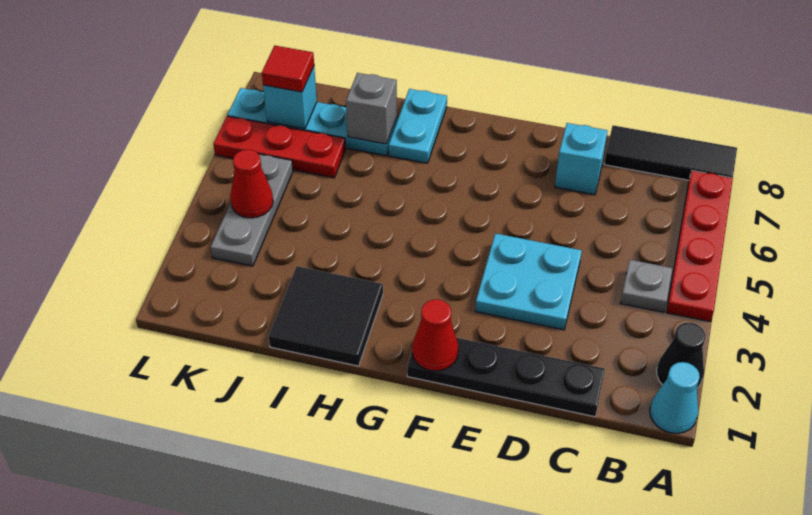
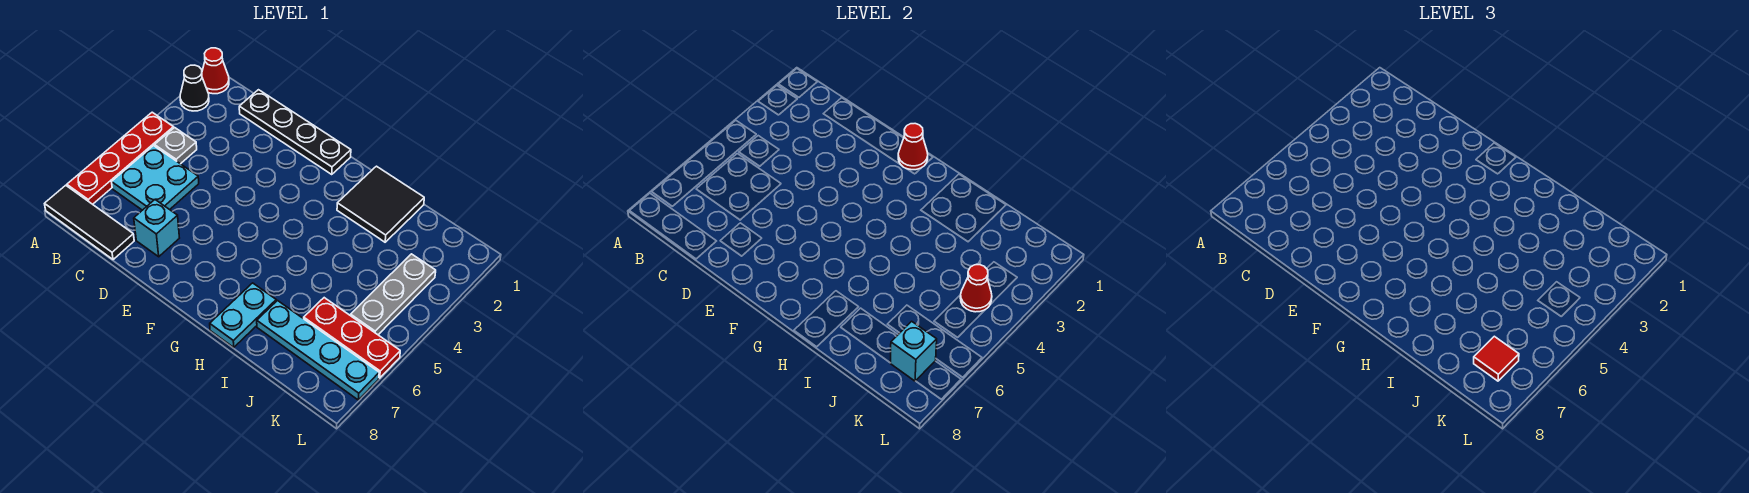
cyan cone A1 level 1 -> red cone A1 level 1
cyan plate D3:E4 level 1 -> cyan plate B5:C6 level 1
grey brick I7 level 2 -> none

